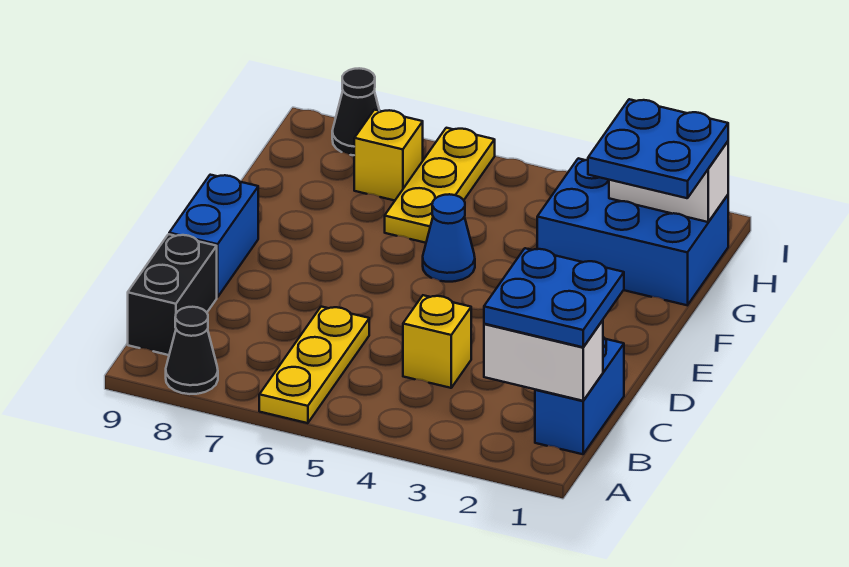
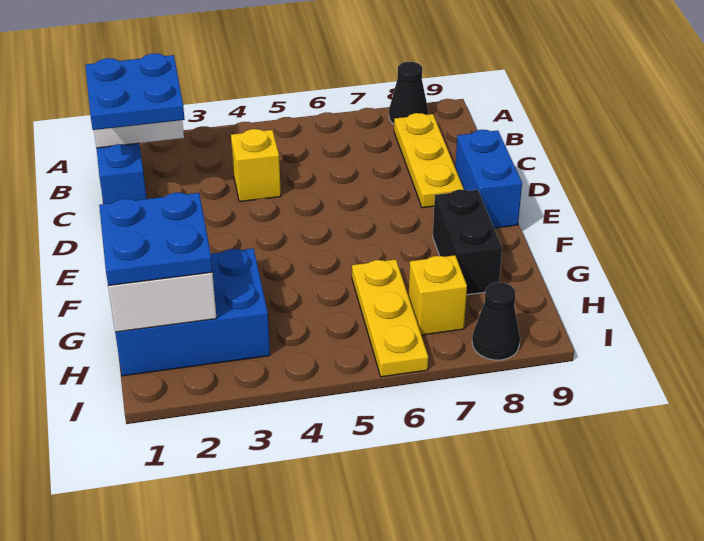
yellow plate A6:C6 level 1 -> yellow plate B8:D8 level 1
black brick B9:C9 level 1 -> black brick F8:G8 level 1
blue cone F5 level 1 -> none

